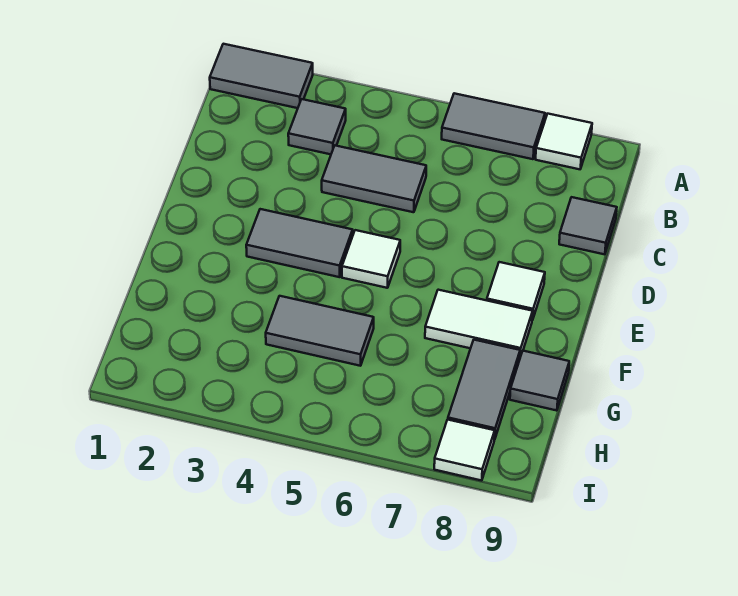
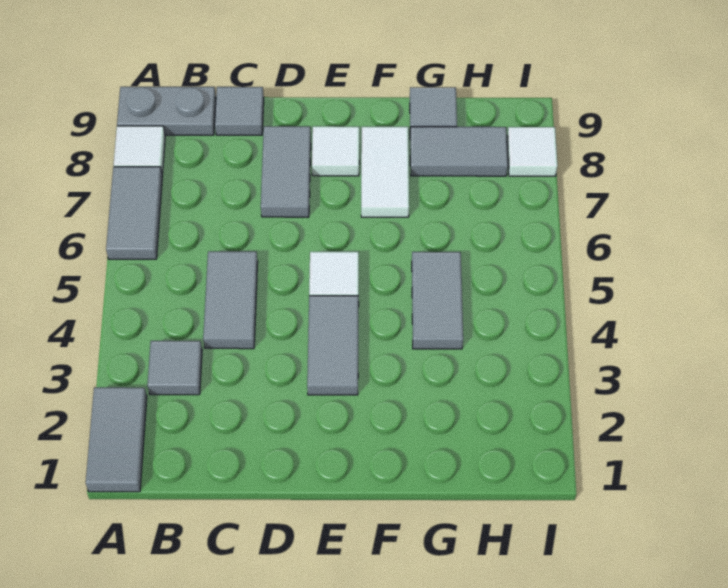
none -> grey plate A9:B9 level 1
none -> grey tile D7:D8 level 1

